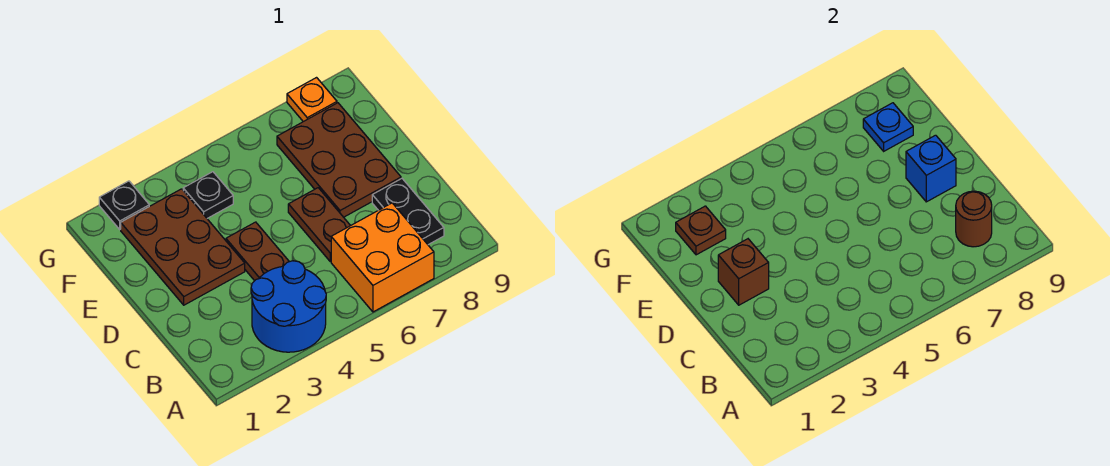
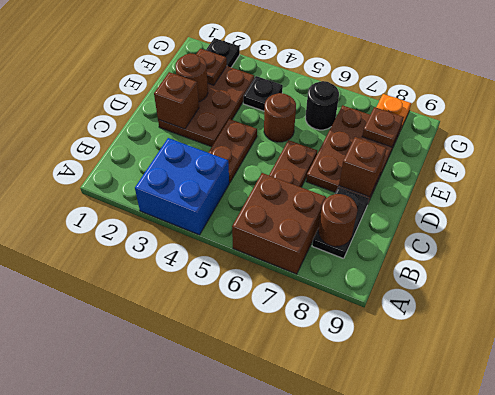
blue round brick A3:B4 level 1 -> blue brick A3:B4 level 1
orange brick A6:B7 level 1 -> brown brick A6:B7 level 1
blue brick D8 level 2 -> brown brick D8 level 2
none -> brown round brick E2 level 2
none -> brown round brick E5 level 1
none -> black round brick F6 level 1
blue plate F8 level 2 -> brown plate F8 level 2

